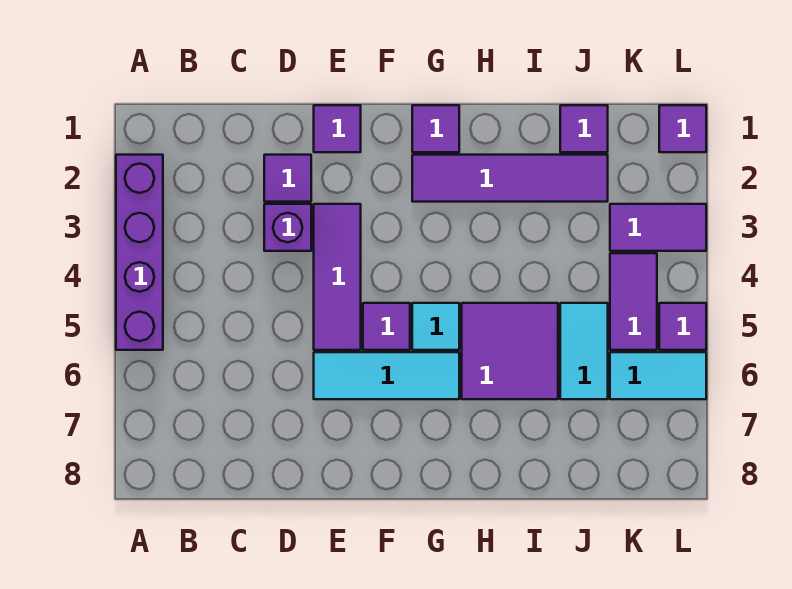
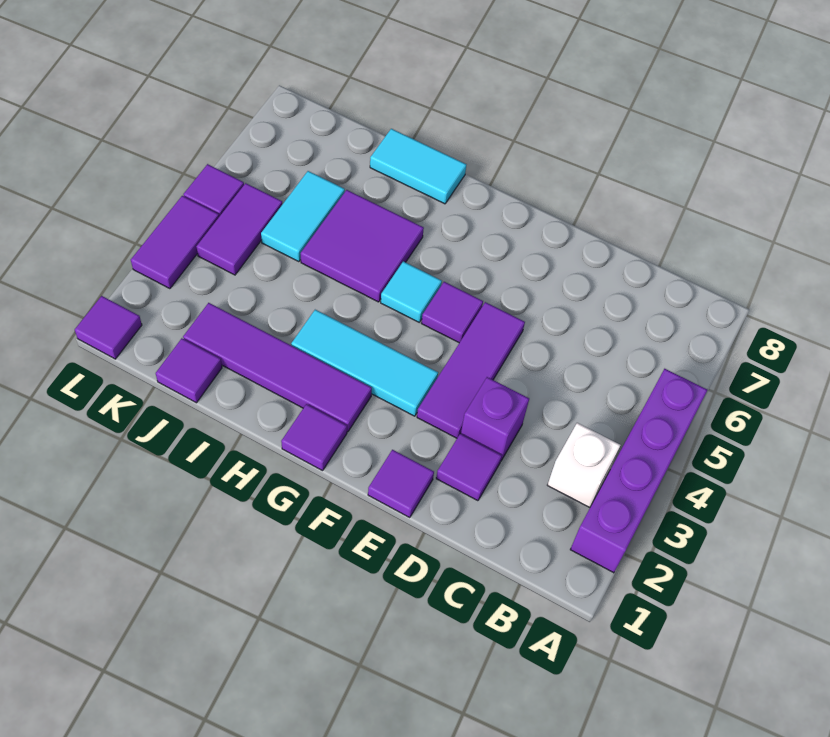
none -> white brick B3 level 1
cyan tile E6:G6 level 1 -> cyan tile F3:H3 level 1
purple tile K3:L3 level 1 -> purple tile L3:L4 level 1
cyan tile K6:L6 level 1 -> cyan tile H8:I8 level 1

